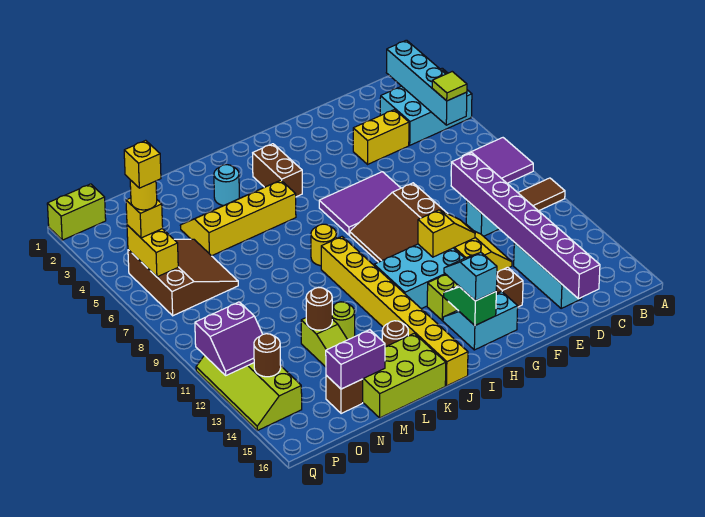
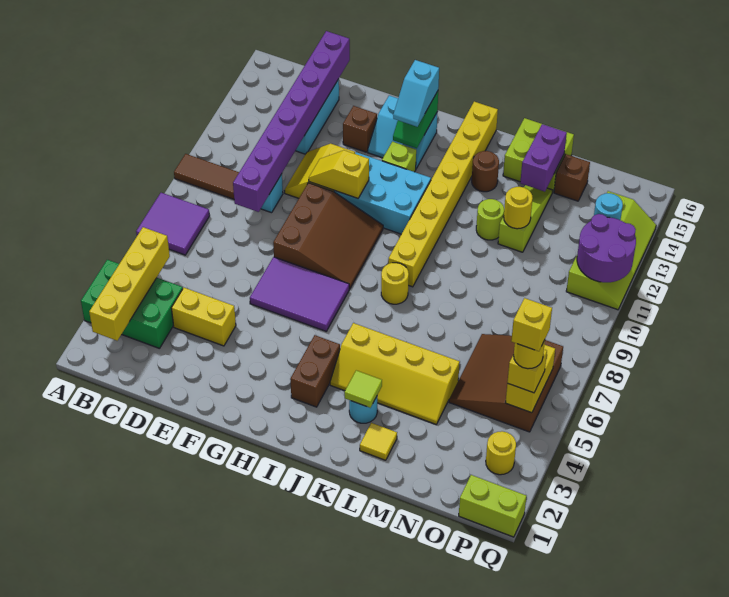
cyan brick A3:C4 level 1 -> green brick A3:C4 level 1
cyan brick B2:B5 level 2 -> yellow brick B2:B5 level 2
lime tile B5 level 3 -> lime tile K3 level 2
lime brick K15:M16 level 1 -> lime brick L15:M16 level 1
none -> yellow tile L2 level 1
brown round brick M12 level 2 -> yellow round brick M12 level 2
purple brick M15:N15 level 2 -> purple brick M14:M15 level 2
none -> yellow round brick P3 level 1
purple slope P11:Q12 level 2 top 11 -> purple round brick P11:Q12 level 2
brown round brick P13 level 2 -> cyan round brick P13 level 2

